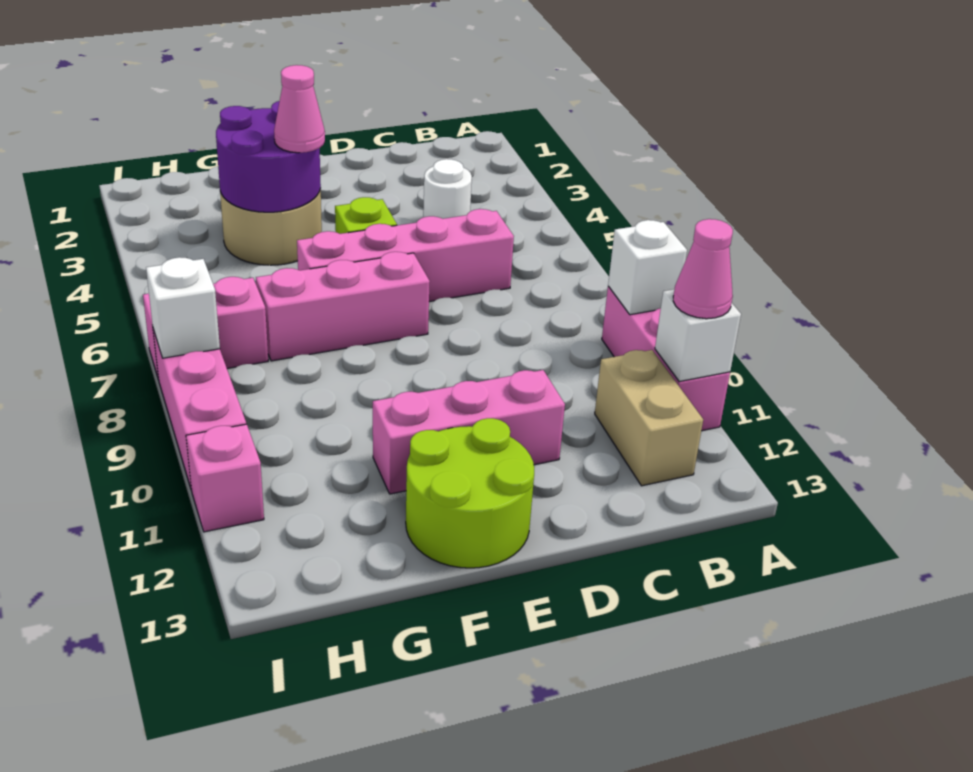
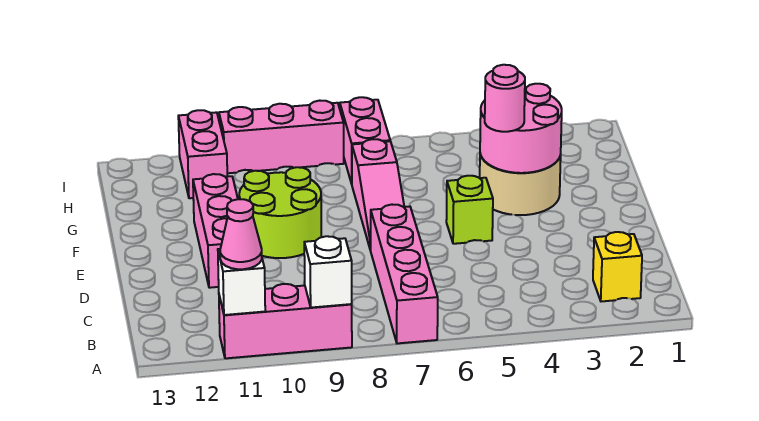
none -> yellow brick B2 level 1
tan brick B11:B12 level 1 -> none
white round brick C4 level 1 -> none
pink brick C6:F6 level 1 -> pink brick A7:D7 level 1
pink brick E7:G7 level 1 -> pink slope E7:G7 level 1 top G
lime round brick E12:F13 level 1 -> lime round brick E9:F10 level 1
purple round brick F3:G4 level 2 -> pink round brick F3:G4 level 2
pink cone F4 level 3 -> pink round brick F4 level 3
white brick I8 level 2 -> none
pink brick I11 level 1 -> pink brick H11:I11 level 1

